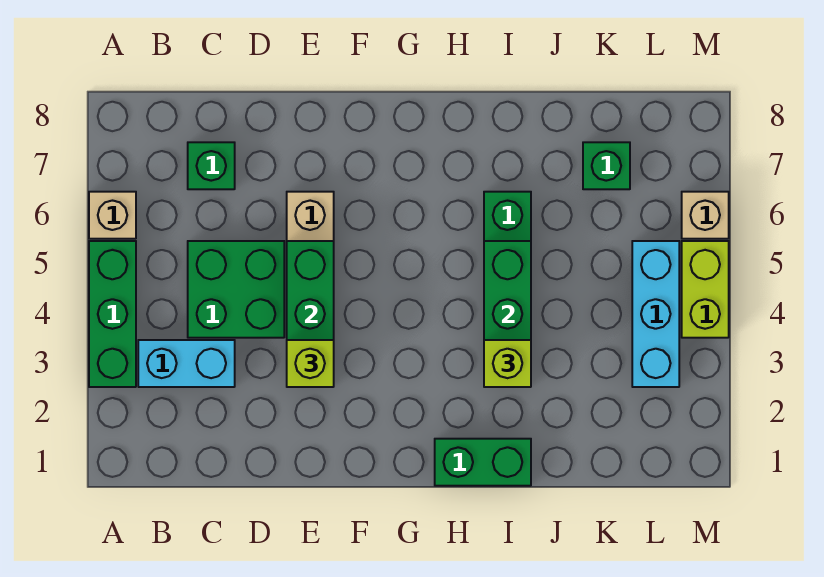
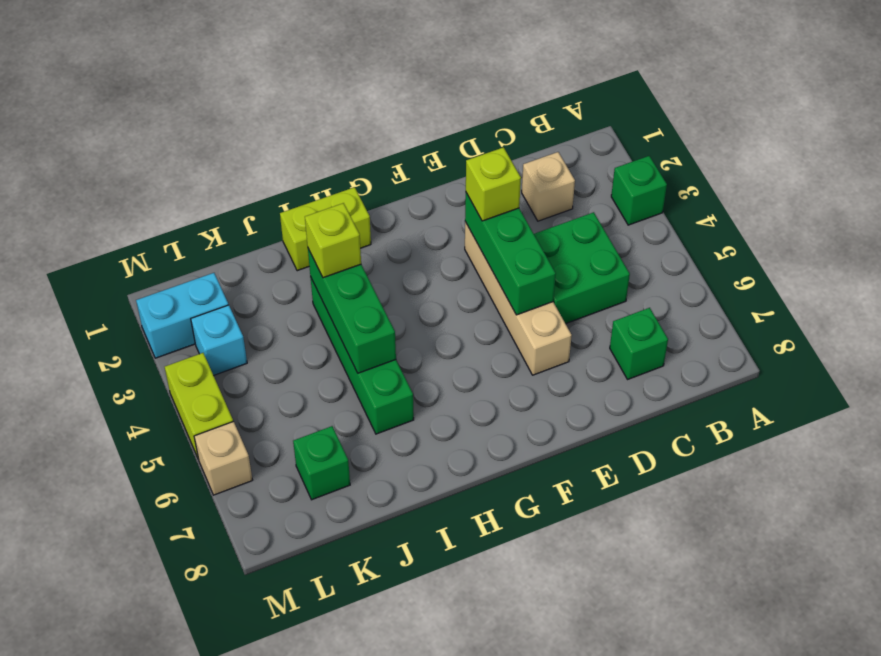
green brick A3:A5 level 1 -> green brick A3 level 1
tan brick A6 level 1 -> tan brick C2 level 1
cyan brick B3:C3 level 1 -> cyan brick L2:M2 level 1
green brick H1:I1 level 1 -> lime brick H1:I1 level 1
cyan brick L3:L5 level 1 -> cyan brick L3 level 1

